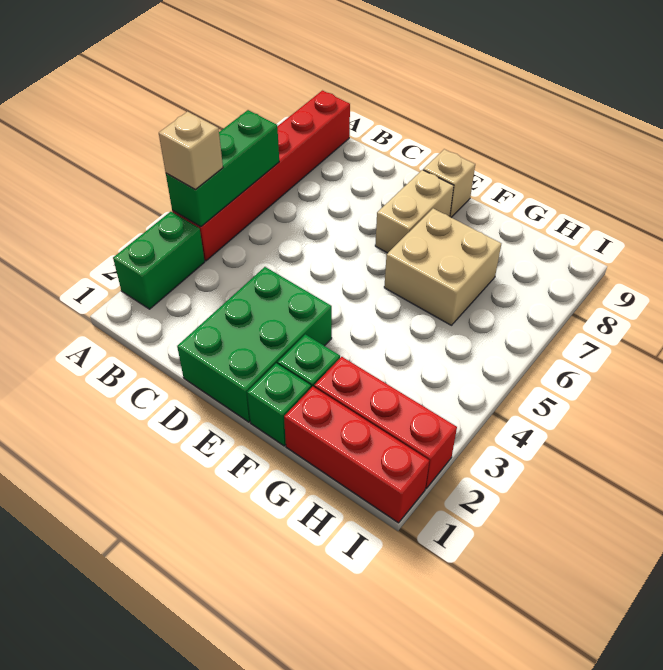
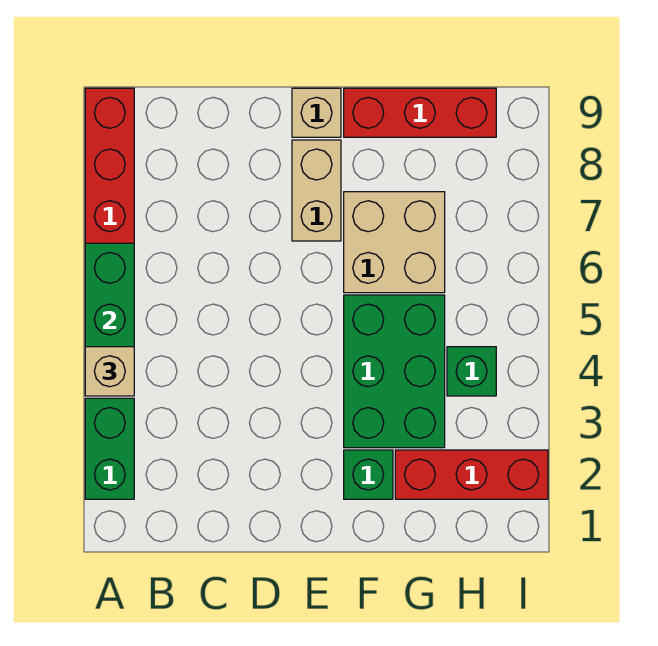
green brick D1:E3 level 1 -> green brick F3:G5 level 1
green brick F1 level 1 -> green brick H4 level 1
red brick G1:I1 level 1 -> red brick F9:H9 level 1

